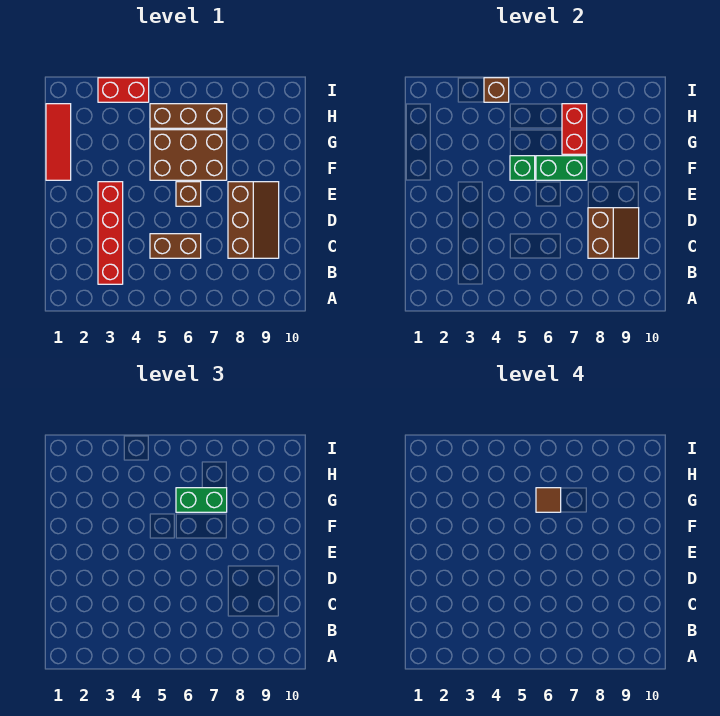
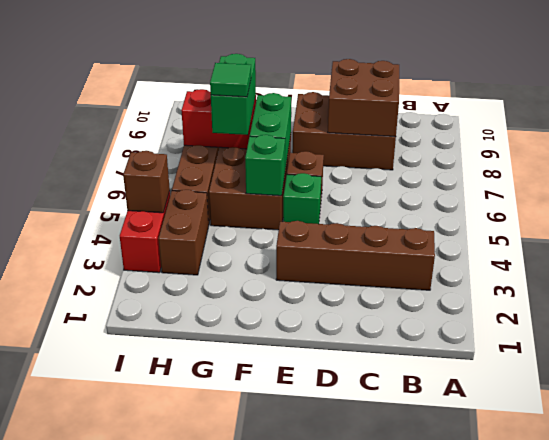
red brick B3:E3 level 1 -> brown brick B3:E3 level 1
brown brick C5:C6 level 1 -> brown brick H3:H4 level 1
brown slope C8:E9 level 1 top 8 -> brown brick C8:E9 level 1
brown slope C8:D9 level 2 top 8 -> brown brick C8:D9 level 2
none -> green brick E5 level 1
red tile F1:H1 level 1 -> none
brown tile G6 level 4 -> green tile G6 level 4

